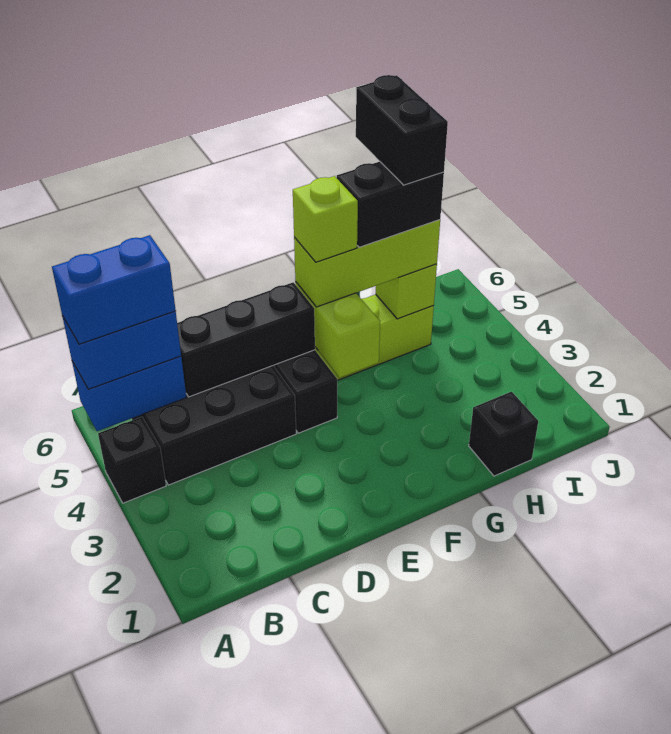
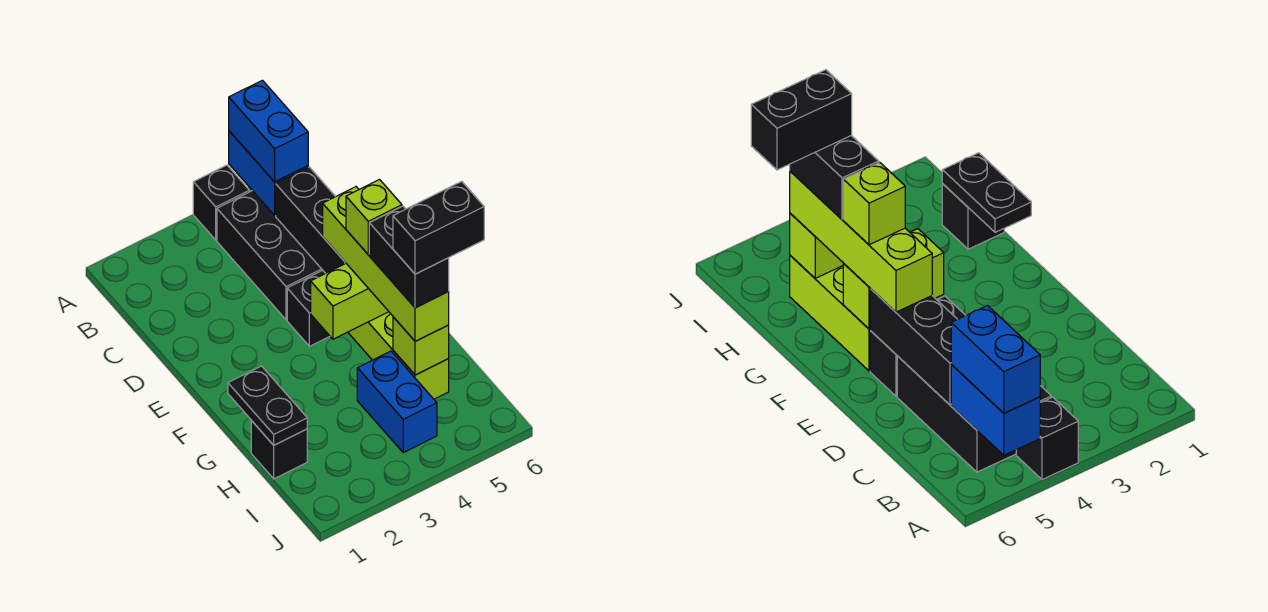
blue brick A5:B5 level 4 -> blue brick H4:I4 level 1
lime brick F5:H5 level 3 -> lime brick E5:H5 level 3
none -> black plate G1:H1 level 2

